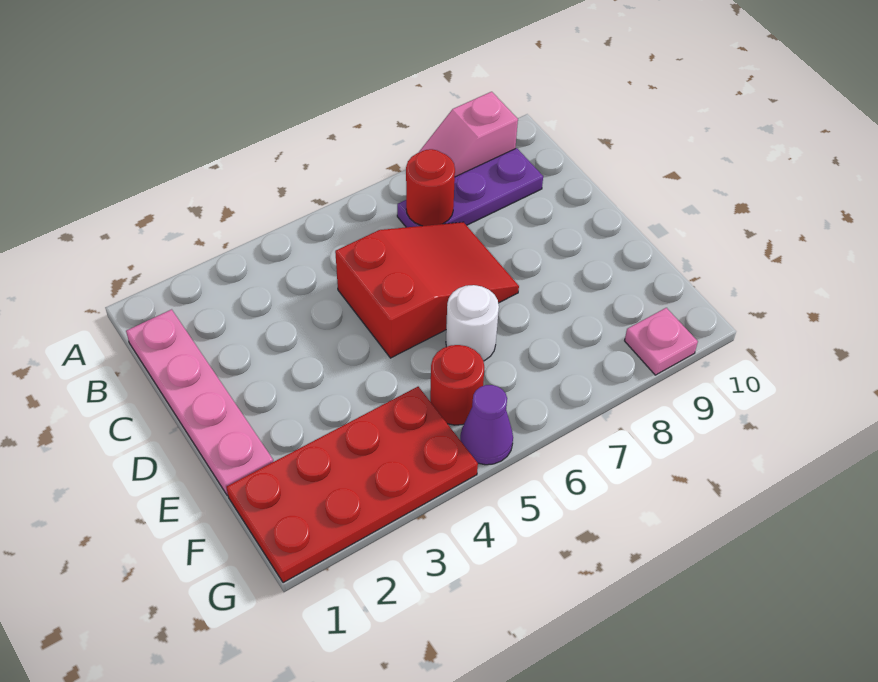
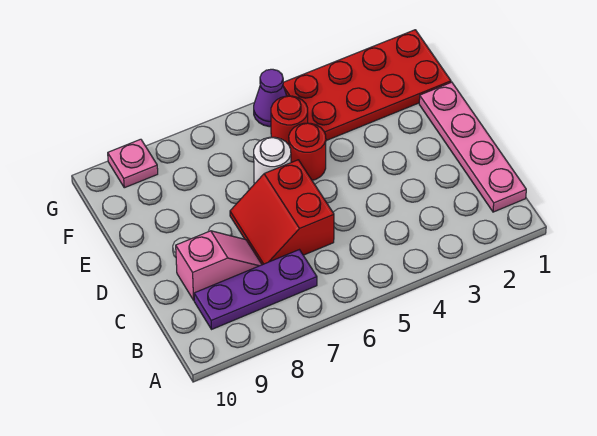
pink slope A8:A9 level 1 top 9 -> pink slope C8:C9 level 1 top 9
red round brick B7 level 2 -> red round brick E5 level 1
red slope C5:D7 level 1 top 5 -> red slope C6:D7 level 1 top 6

